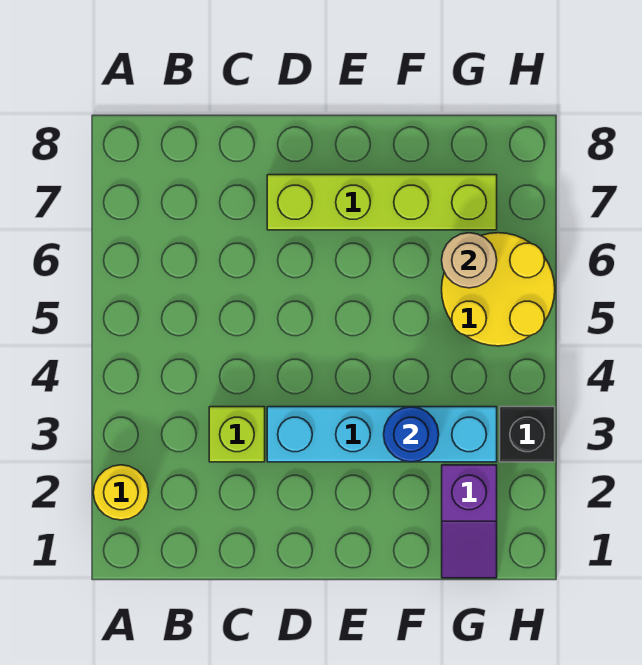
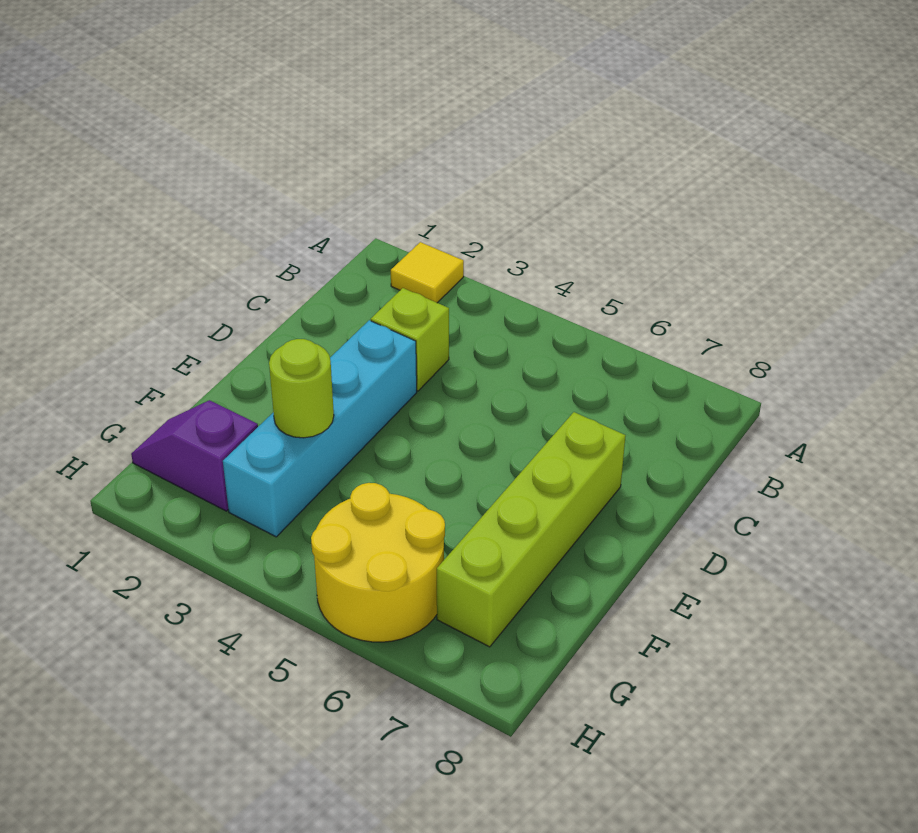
yellow round brick A2 level 1 -> yellow tile A2 level 1
blue round brick F3 level 2 -> lime round brick F3 level 2
tan round brick G6 level 2 -> none
black brick H3 level 1 -> none

